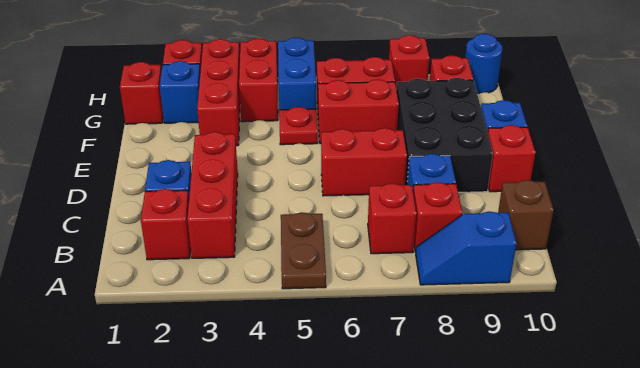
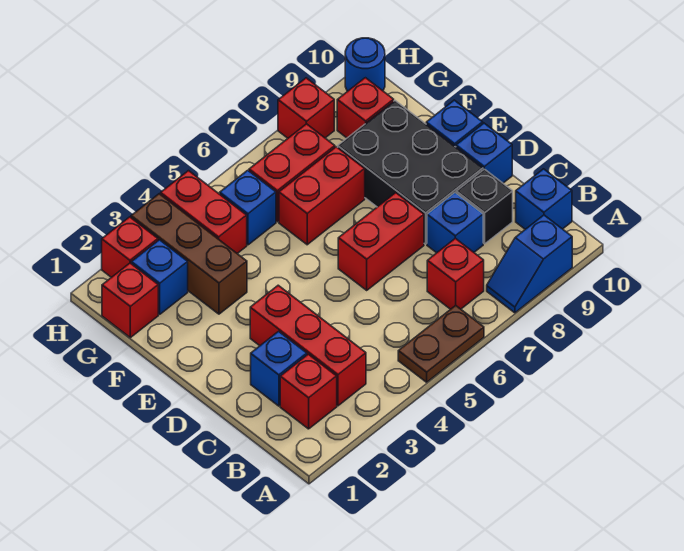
brown plate A5:B5 level 1 -> brown plate A5:A6 level 1
red brick B8 level 1 -> none
brown brick B10 level 1 -> blue brick B10 level 1
none -> black brick C9 level 1
red brick D10 level 1 -> blue brick D10 level 1
red brick F3:H3 level 1 -> brown brick F3:H3 level 1
red plate F5 level 1 -> none
blue brick G5:H5 level 1 -> blue brick G5 level 1

